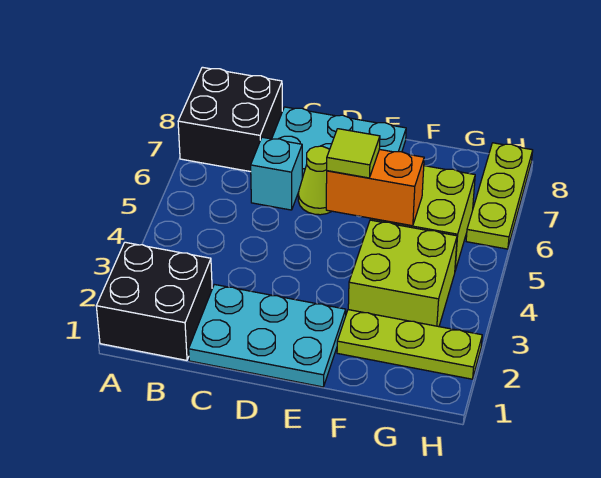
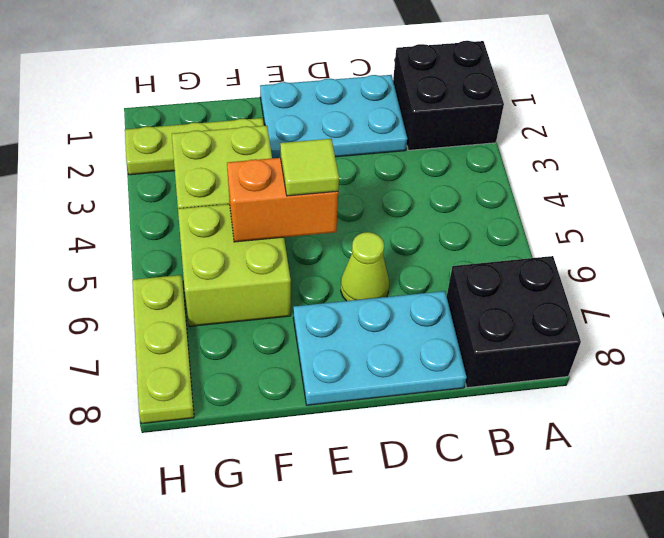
cyan brick C6 level 1 -> none

